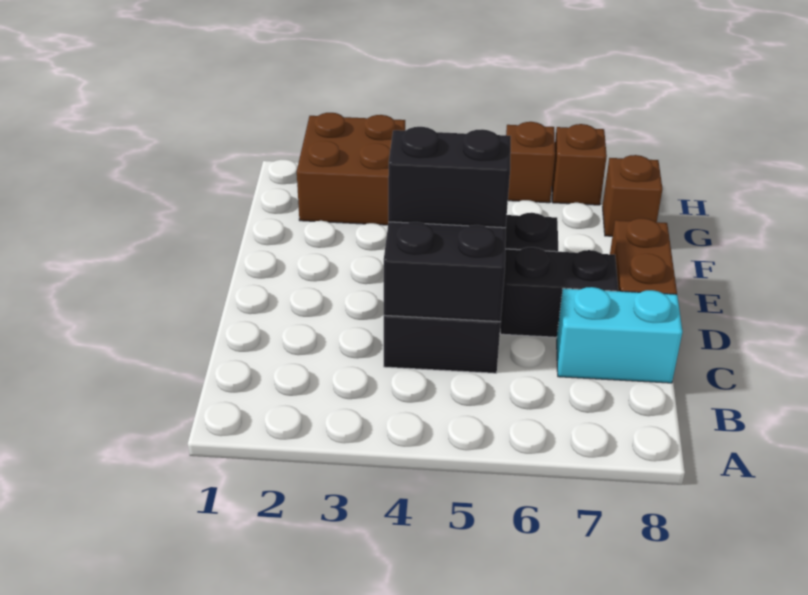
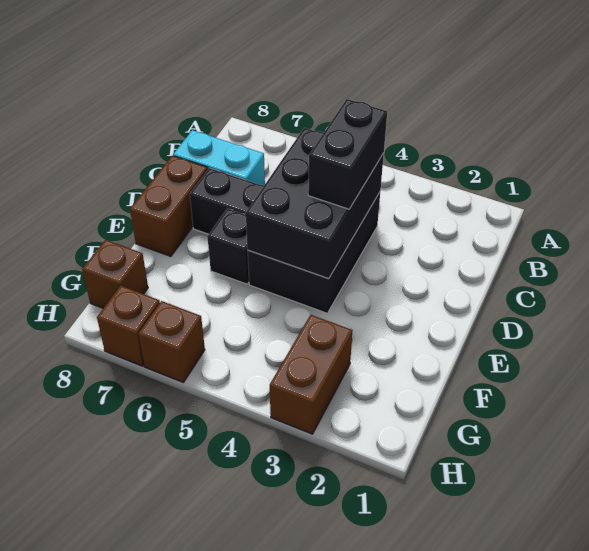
black brick D4:D5 level 3 -> black brick C4:D4 level 3
brown brick G2:H3 level 1 -> brown brick G3:H3 level 1

